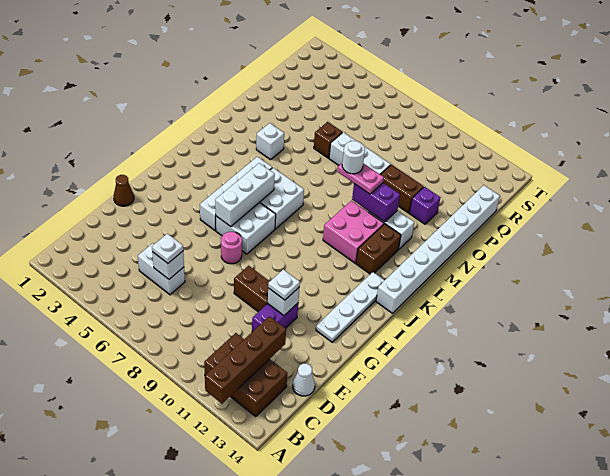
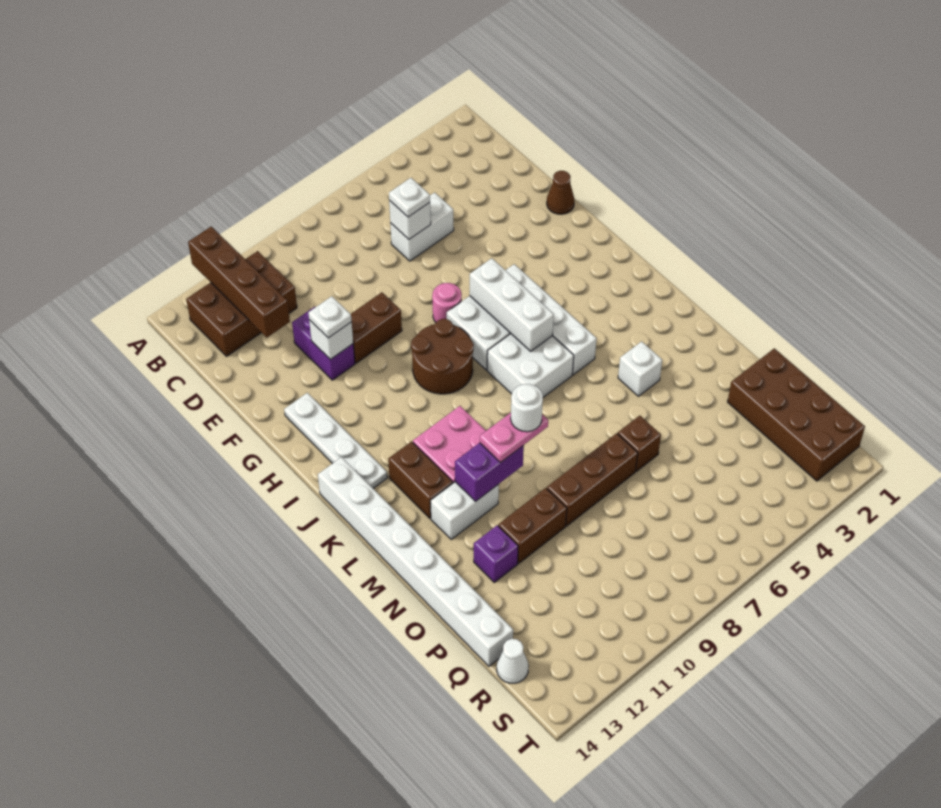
white cone D14 level 1 -> white cone R14 level 1
none -> brown round brick H8:I9 level 1
white brick O7:O9 level 1 -> brown brick O7:O9 level 1
none -> brown brick P1:S2 level 1

